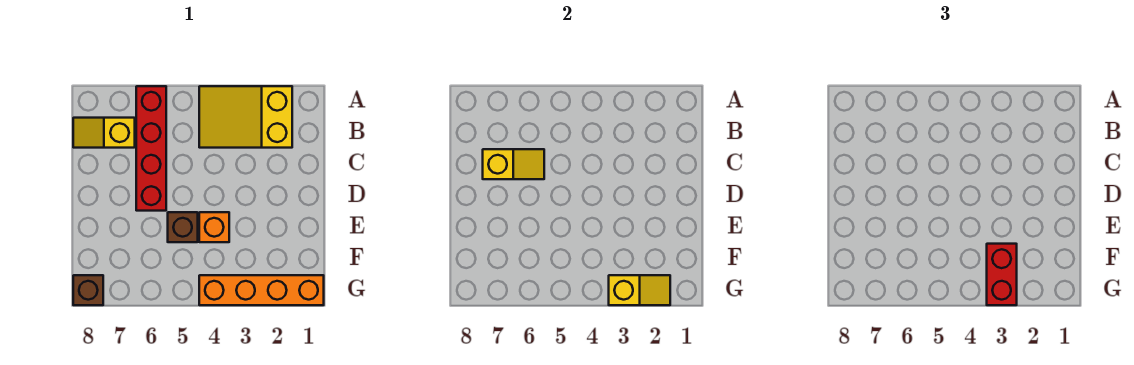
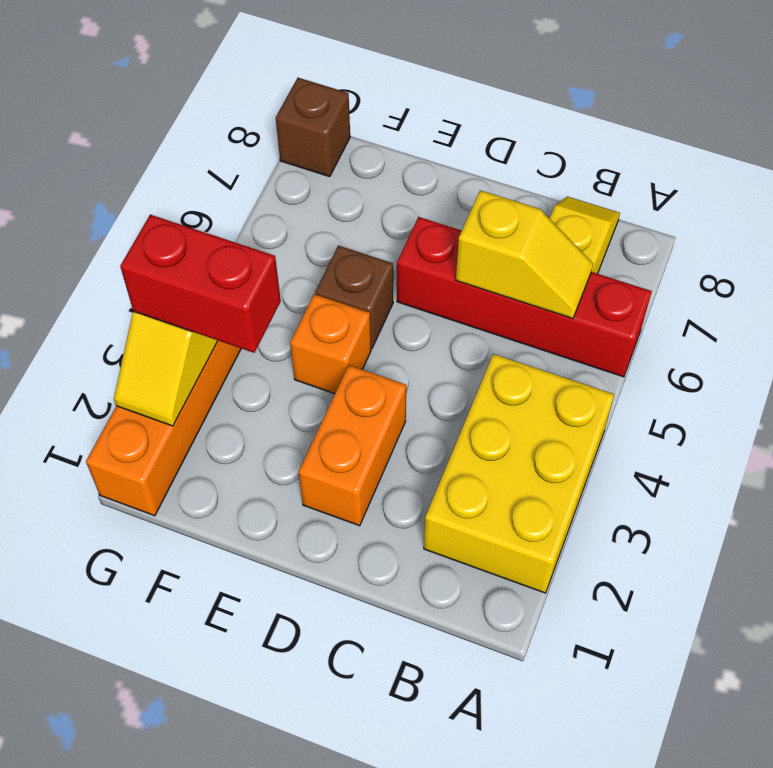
yellow slope A2:B4 level 1 top 2 -> yellow brick A2:B4 level 1
yellow slope C6:C7 level 2 top 7 -> yellow slope B6:C6 level 2 top C
none -> orange brick D2:D3 level 1

